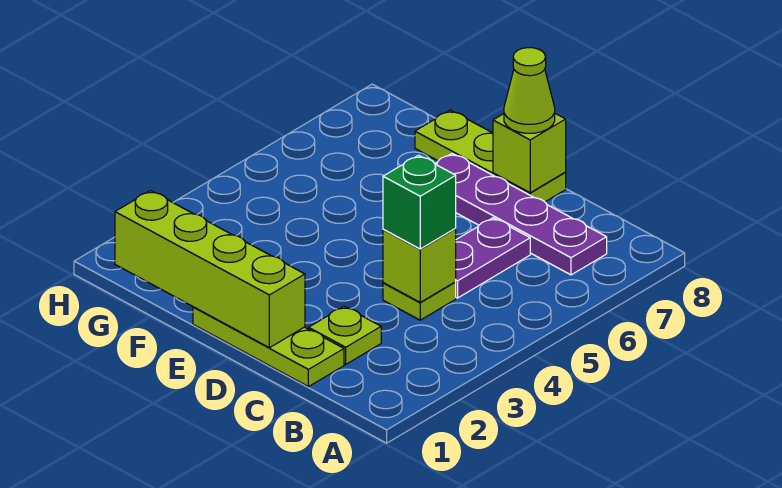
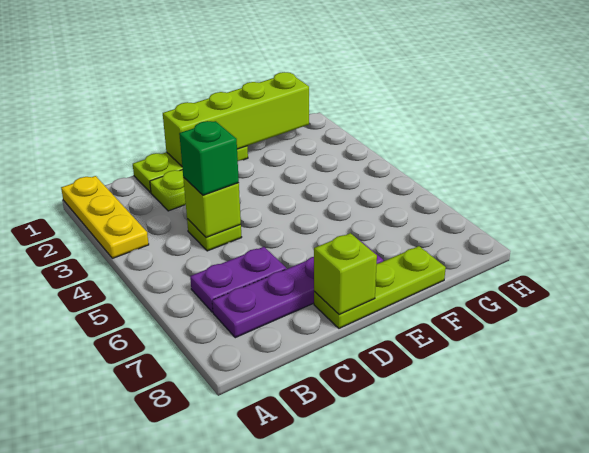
none -> yellow plate A1:A3 level 1
purple plate C5:C6 level 1 -> purple plate B6:C6 level 1
lime cone D8 level 3 -> none

